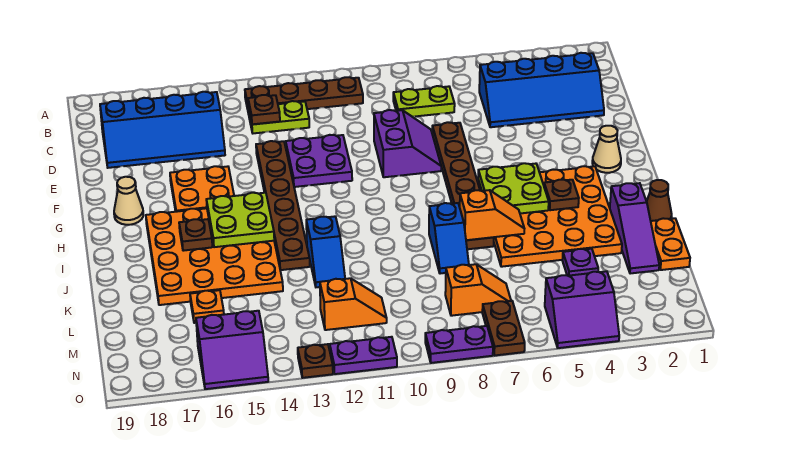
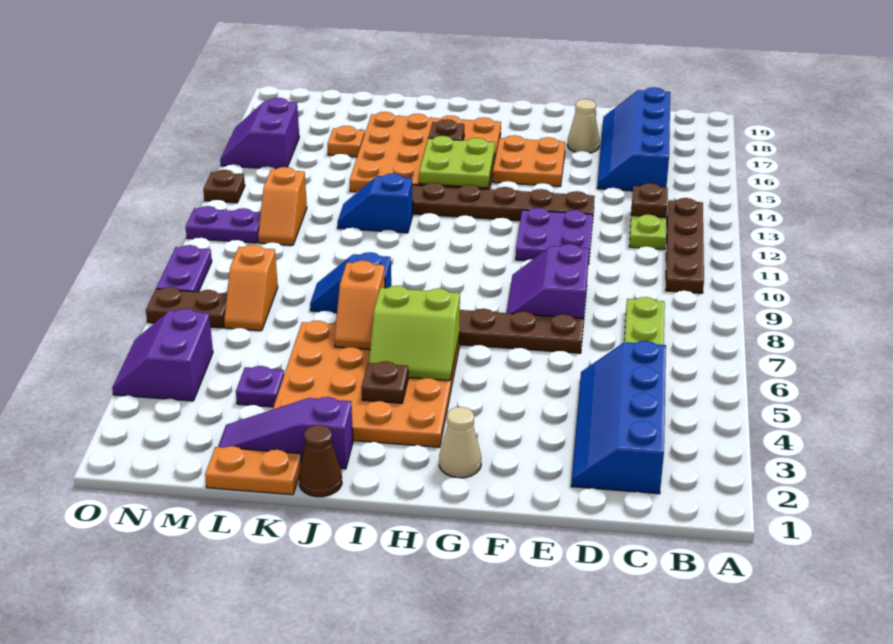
purple slope E8:F9 level 1 top 9 -> purple slope E8:F9 level 1 top E
tan cone G18 level 1 -> tan cone E17 level 1
lime plate H5:I6 level 2 -> lime slope H5:I6 level 2 top 6
purple plate O11:O12 level 1 -> purple plate N11:O11 level 1

